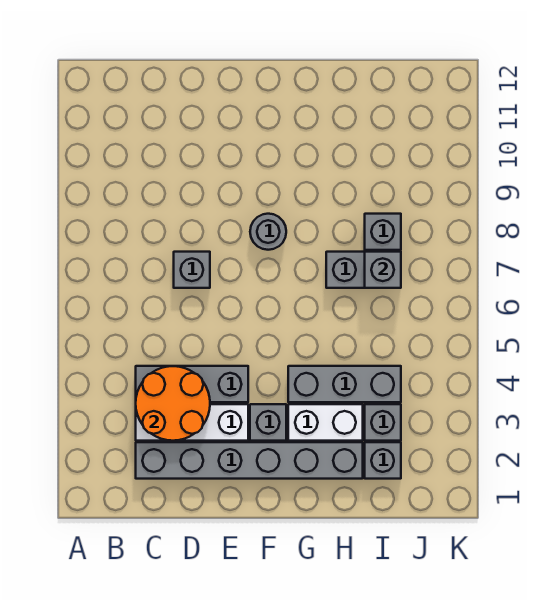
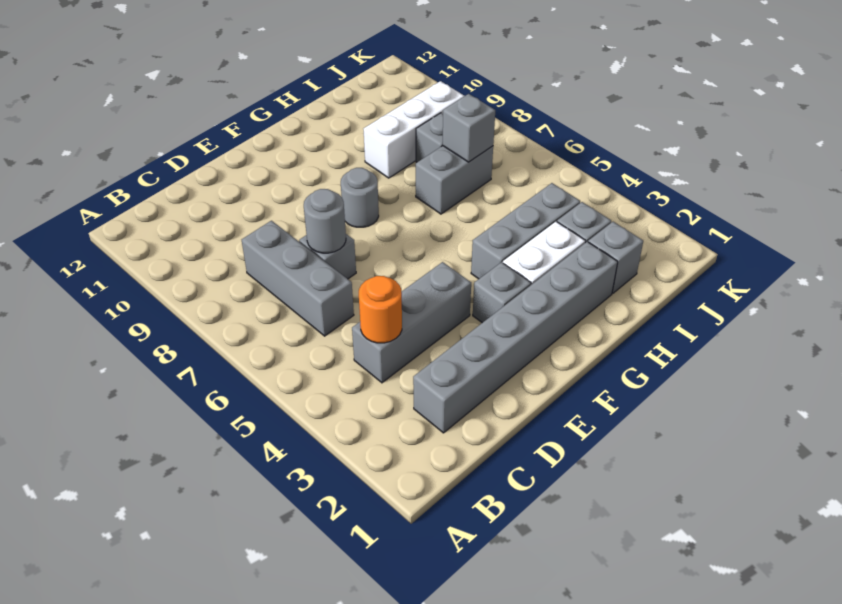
white brick C3:E3 level 1 -> white brick H9:J9 level 1
orange round brick C3:D4 level 2 -> orange round brick C4 level 2
none -> grey brick C6:C8 level 1
none -> grey round brick D7 level 2

